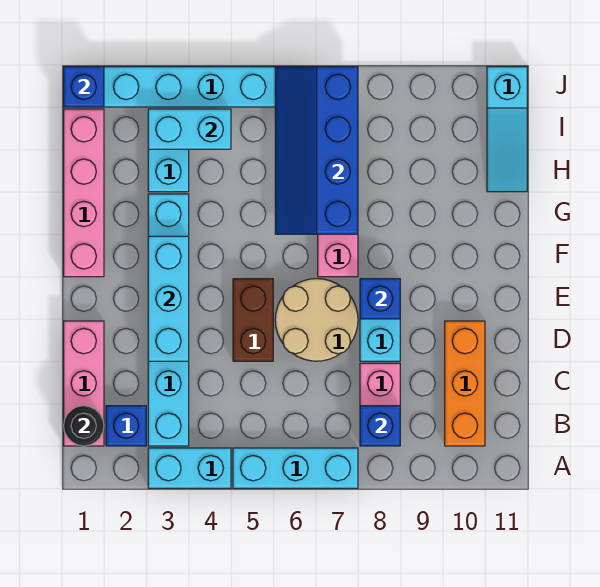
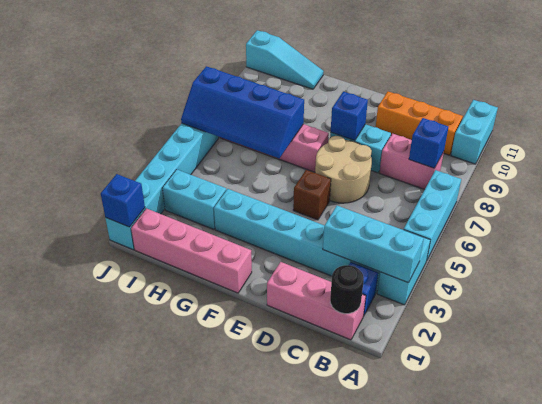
cyan brick D3:F3 level 2 -> cyan brick A3:C3 level 2
brown brick D5:E5 level 1 -> brown brick E5 level 1
cyan brick I3:I4 level 2 -> cyan brick A10:A11 level 1

